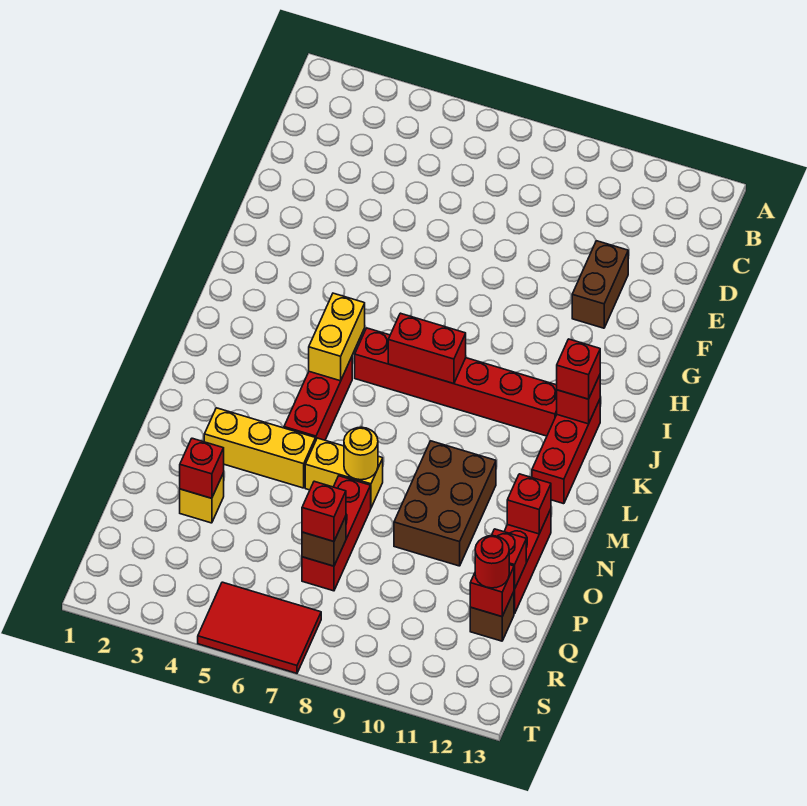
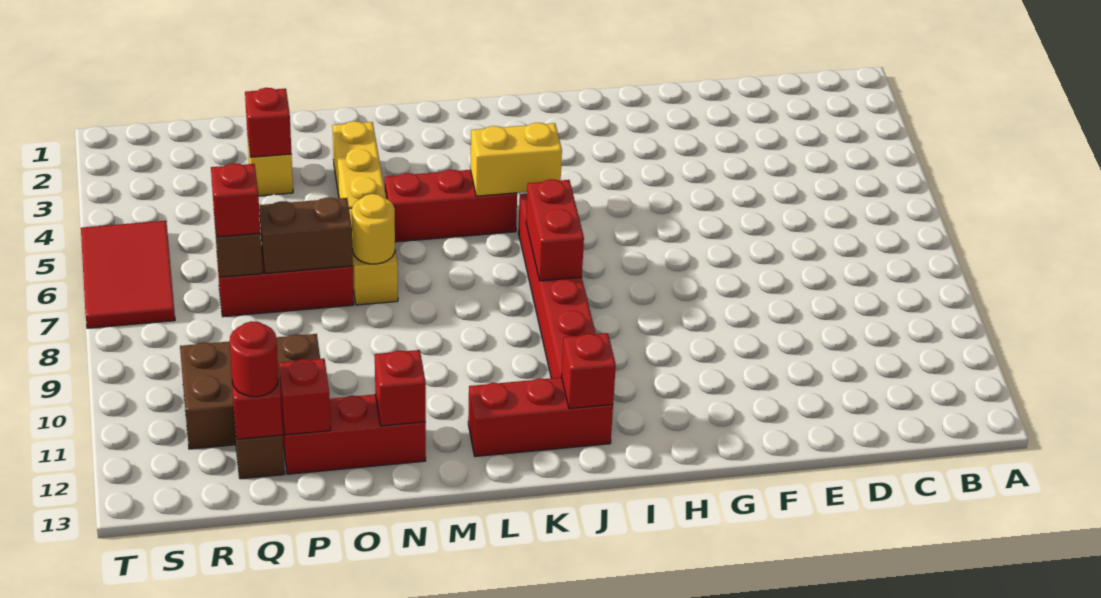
brown brick E11:F11 level 1 -> brown brick O7:P7 level 2
red brick J12 level 3 -> none
brown brick M9:O10 level 1 -> brown brick P10:R11 level 1

